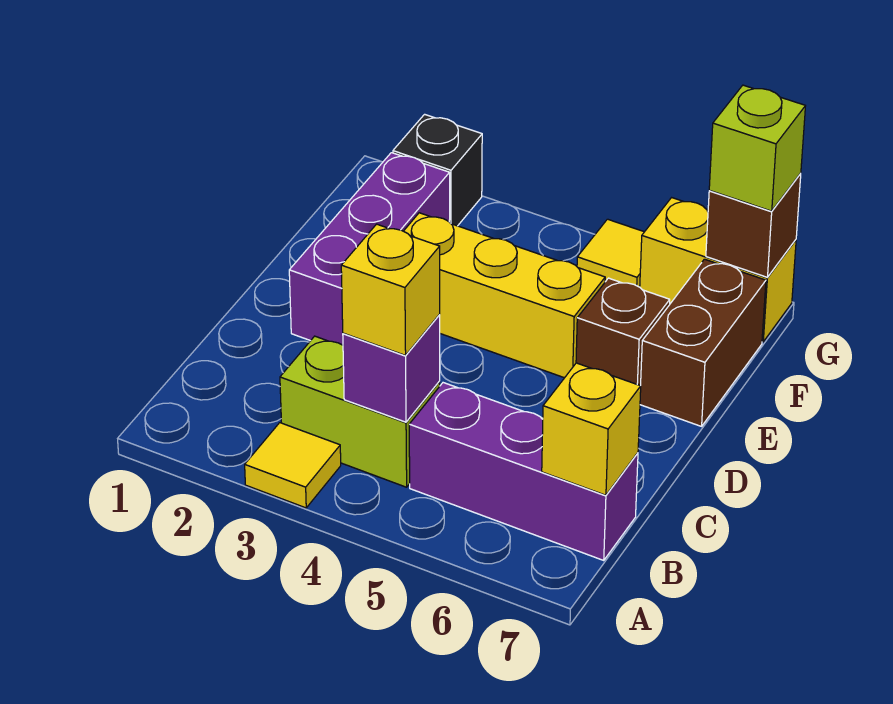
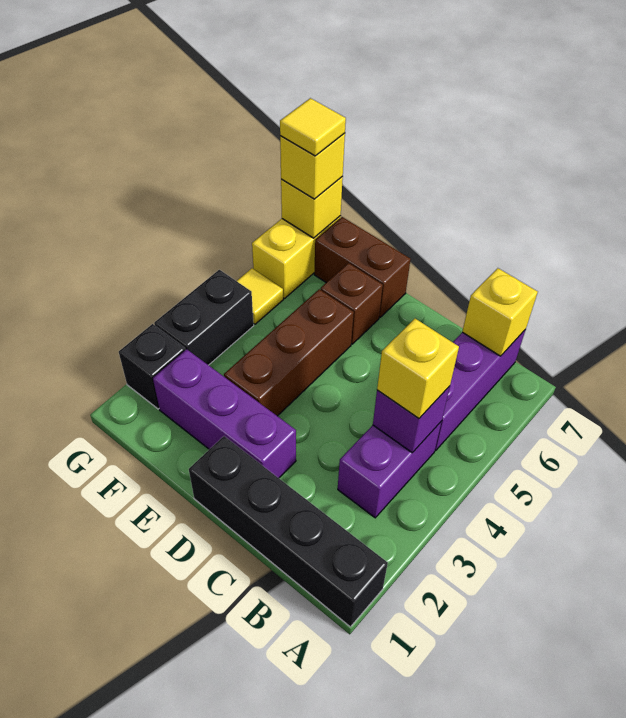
none -> black brick A1:D1 level 1
yellow tile A3 level 1 -> yellow tile G7 level 4
lime brick B3:B4 level 1 -> purple brick B3:B4 level 1
yellow brick E3:E5 level 1 -> brown brick E3:E5 level 1
none -> black brick G3:G4 level 1
brown brick G7 level 2 -> yellow brick G7 level 2
lime brick G7 level 3 -> yellow brick G7 level 3

